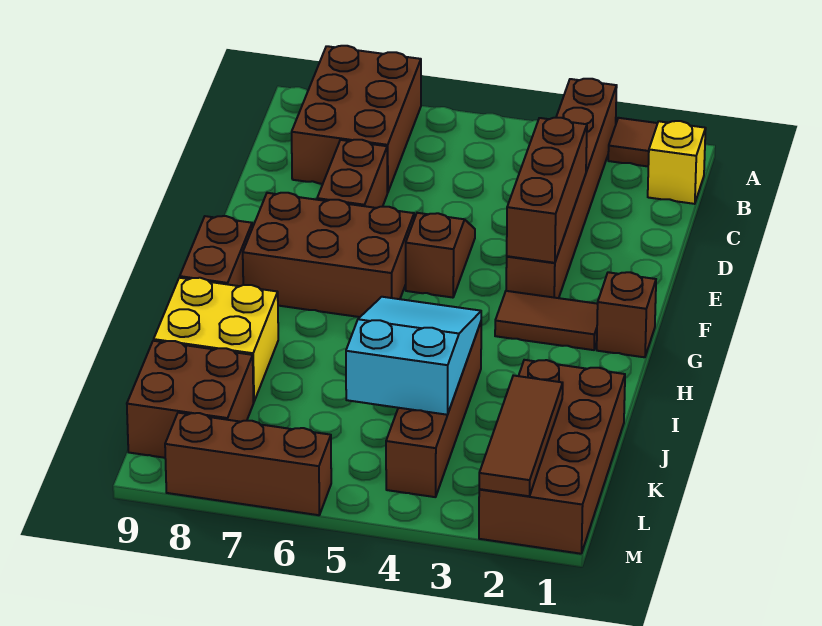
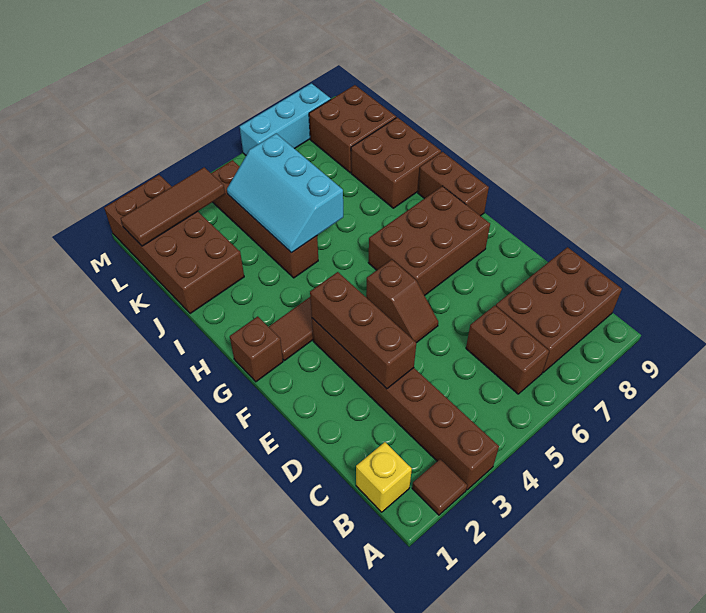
brown brick A7:C8 level 1 -> brown brick B7:C9 level 1
brown brick D7:E7 level 1 -> brown brick B6:C6 level 1
cyan slope I4:K5 level 2 top K -> cyan slope I4:K5 level 2 top 5
yellow brick I8:J9 level 1 -> brown brick I8:J9 level 1
brown tile K2:M2 level 2 -> brown tile L1:L3 level 2
brown brick M6:M8 level 1 -> cyan brick M6:M8 level 1

